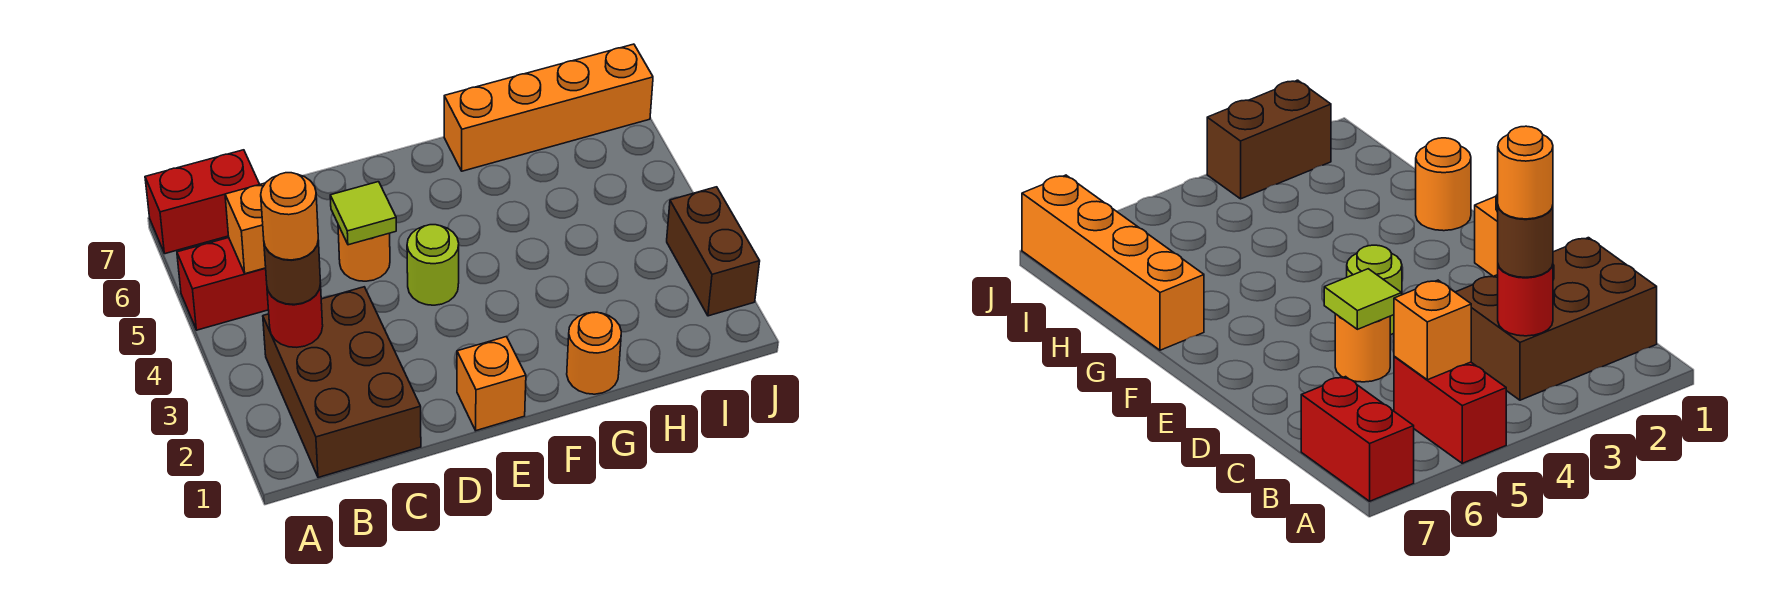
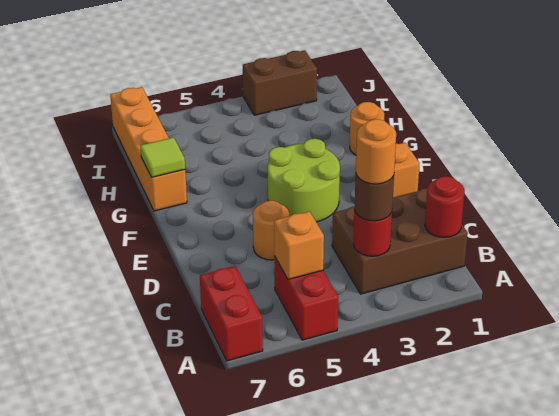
none -> red round brick B1 level 2
lime tile D5 level 2 -> lime tile G7 level 2
lime round brick E4 level 1 -> lime round brick E3:F4 level 1

